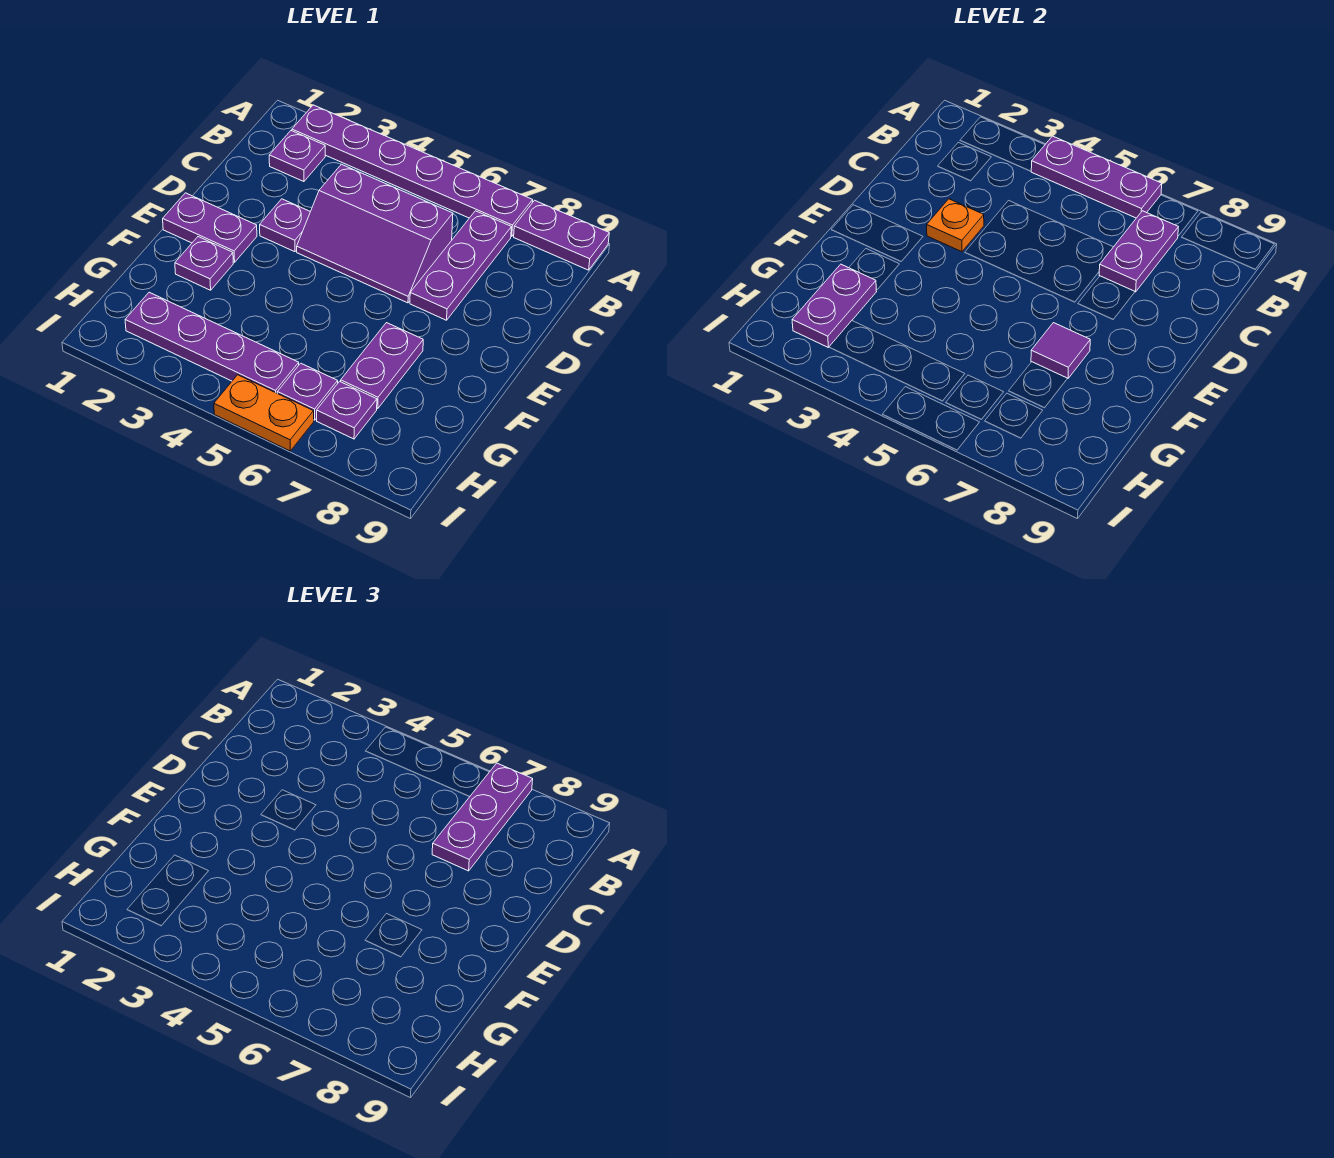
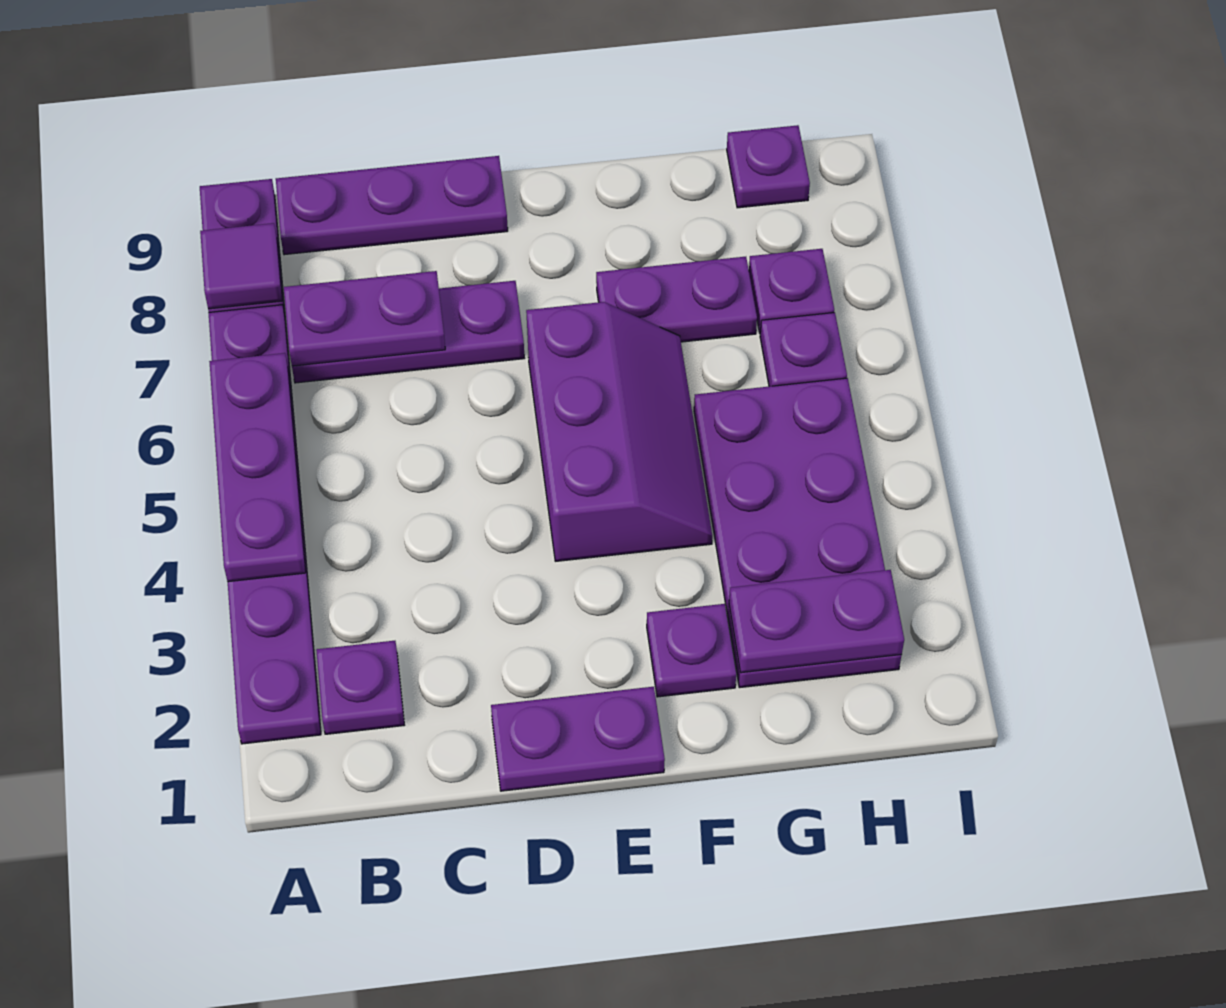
purple plate A7:C7 level 3 -> purple plate B9:D9 level 1
purple slope C4:D6 level 1 top C -> purple slope E4:F6 level 1 top E
purple plate D3 level 1 -> purple plate H9 level 1
orange plate D3 level 2 -> none
purple plate E1:E2 level 1 -> purple plate D1:E1 level 1
purple tile F7 level 2 -> purple tile A8 level 2
purple plate H2:H5 level 1 -> purple plate G2:H5 level 1
orange plate I5:I6 level 1 -> none

